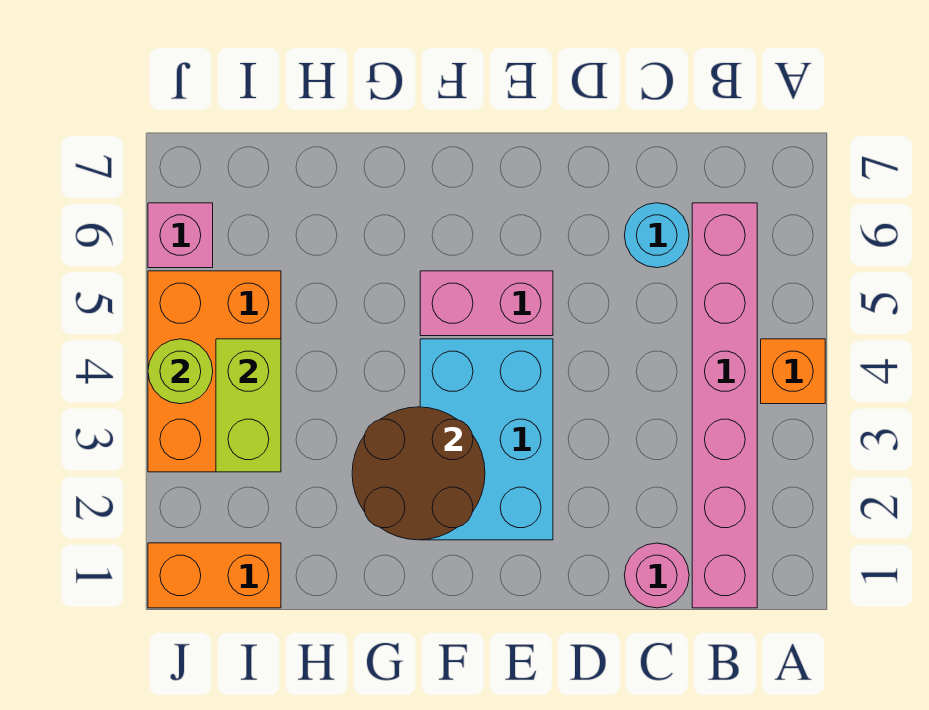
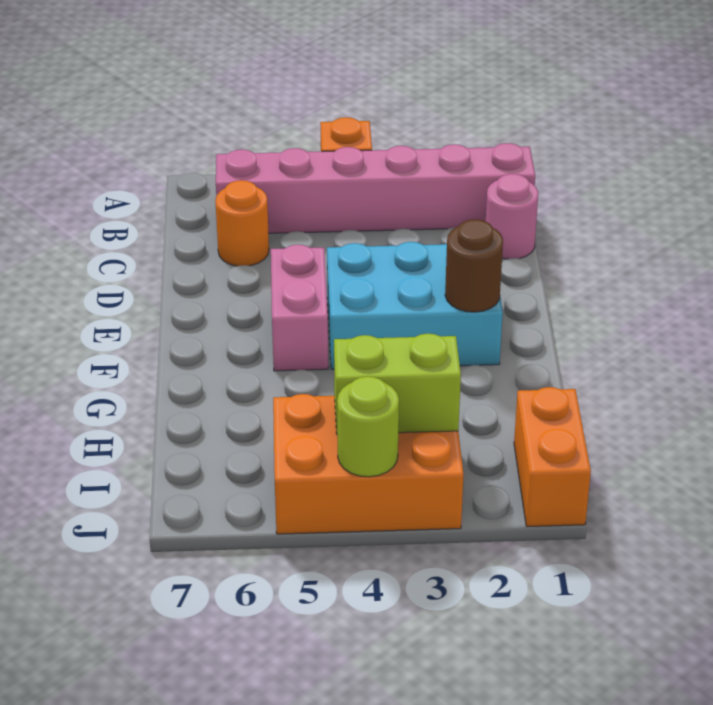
cyan round brick C6 level 1 -> orange round brick C6 level 1
brown round brick F2:G3 level 2 -> brown round brick F2 level 2
pink brick J6 level 1 -> none

